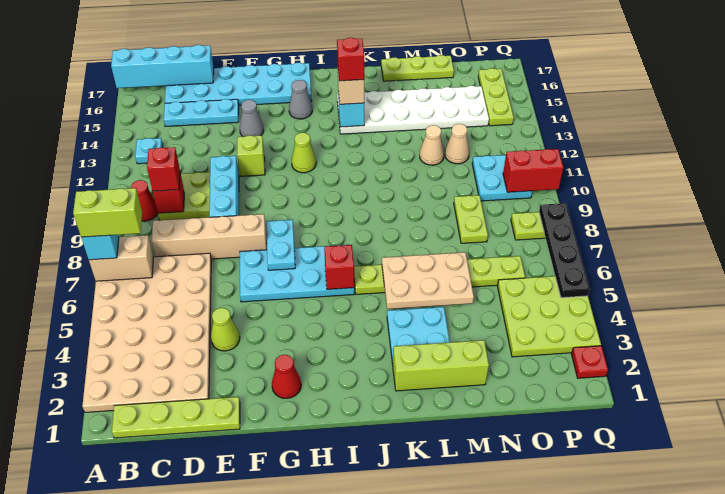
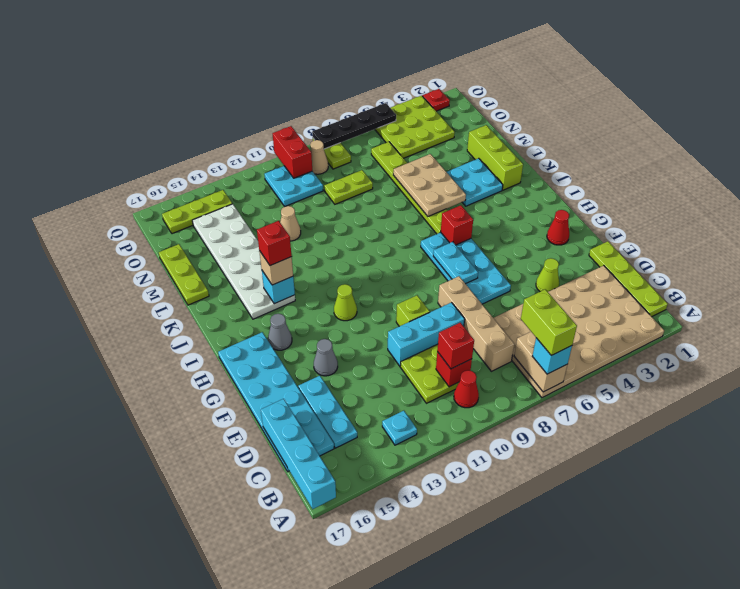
lime brick F12 level 1 -> lime brick F10 level 1
cyan plate G7:G8 level 2 -> cyan plate G7:H7 level 2
tan cone N12 level 1 -> tan cone P9 level 1

